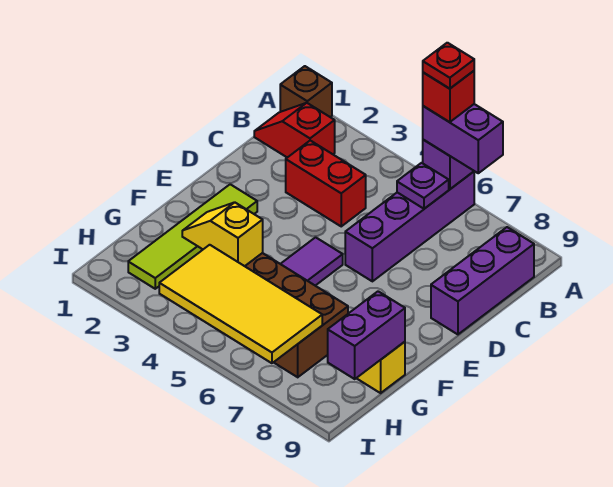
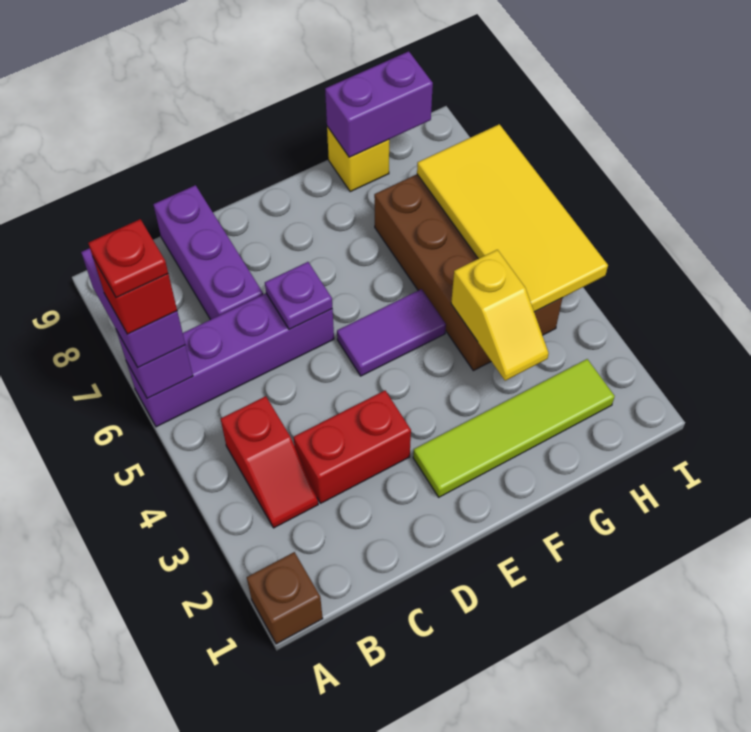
red slope B1:B2 level 1 top 2 -> red slope B3:B4 level 1 top 4
purple plate B6 level 2 -> purple plate D6 level 2
purple brick B9:D9 level 1 -> purple brick C7:C9 level 1
red brick C3:C4 level 1 -> red brick C3:D3 level 1

